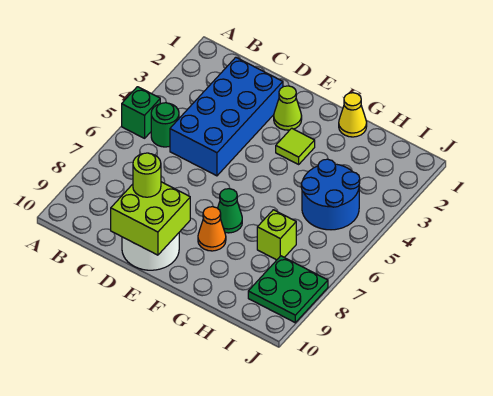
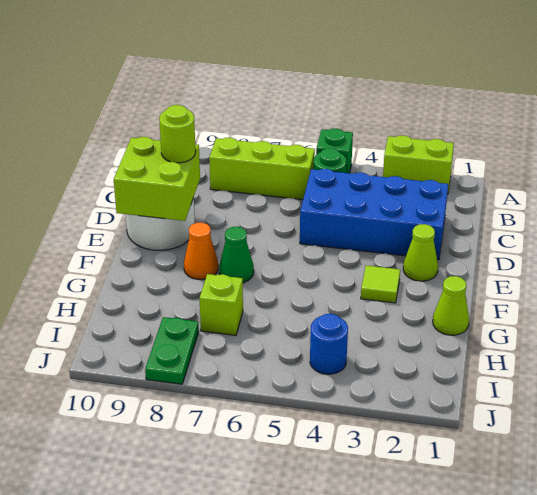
none -> lime brick A2:A3 level 1
none -> lime brick B6:B8 level 1
yellow cone G1 level 1 -> lime cone G1 level 1
blue round brick H4:I5 level 1 -> blue round brick I4 level 1
green plate I8:J9 level 1 -> green plate I8:J8 level 1

